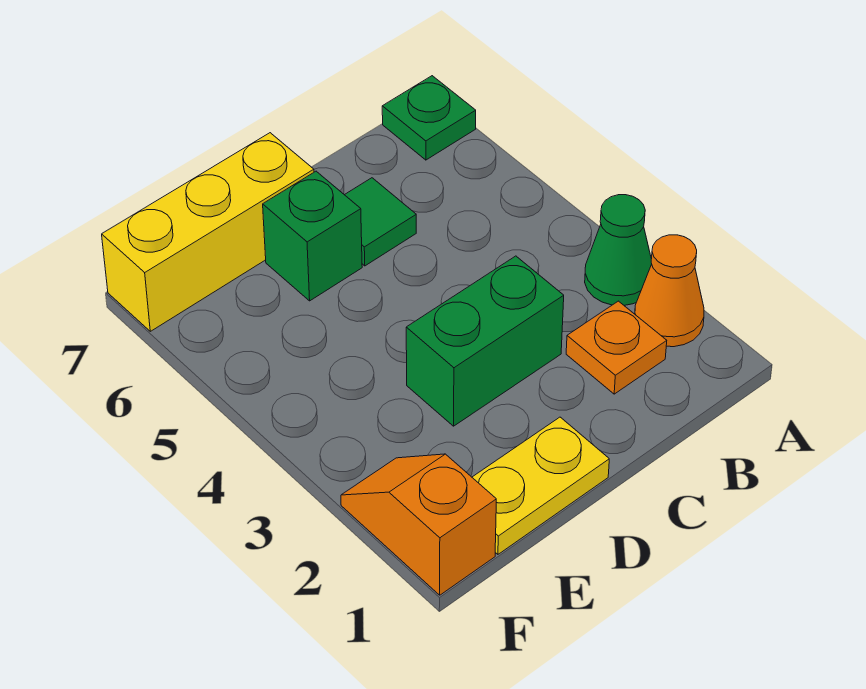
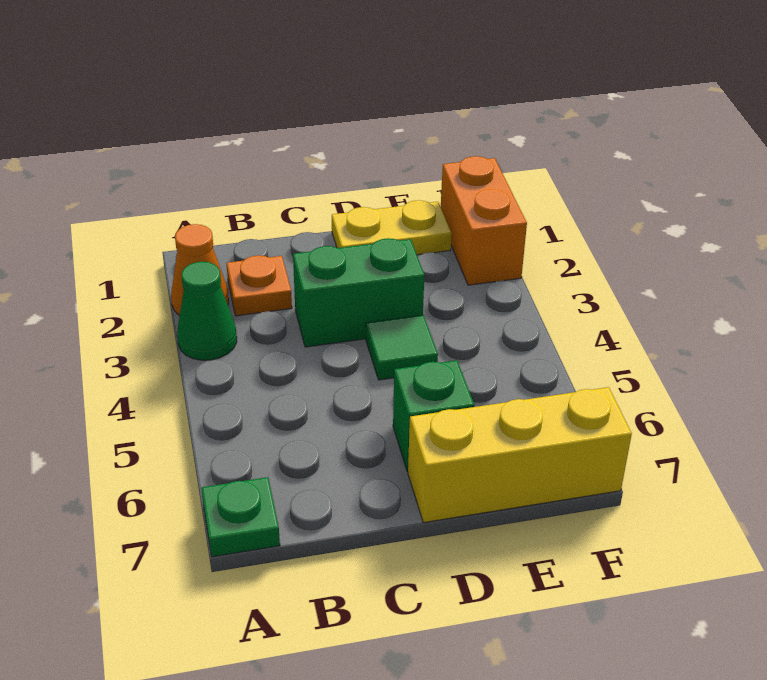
green tile C6 level 1 -> green tile D4 level 1
orange slope F1:F2 level 1 top 1 -> orange brick F1:F2 level 1

